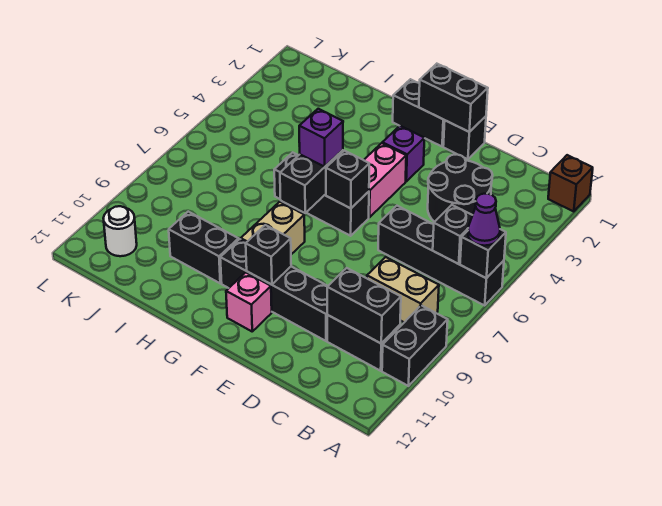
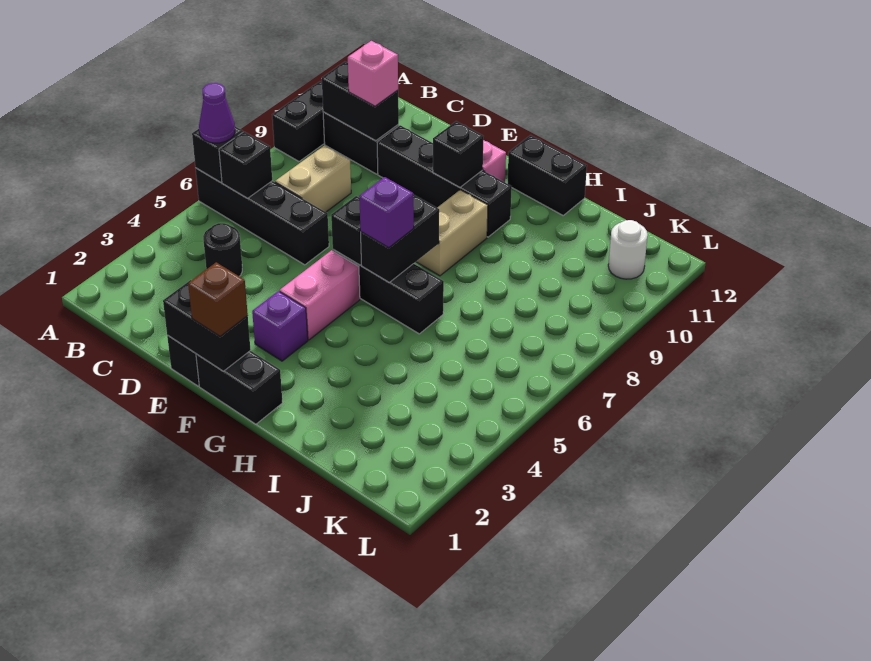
brown brick A1 level 1 -> brown brick F1 level 3
tan brick B8:C8 level 1 -> tan brick C7:C8 level 1
black round brick C3:D4 level 1 -> black round brick C4 level 1
none -> pink brick C10 level 3
black brick H10:I10 level 1 -> black brick G12:H12 level 1

